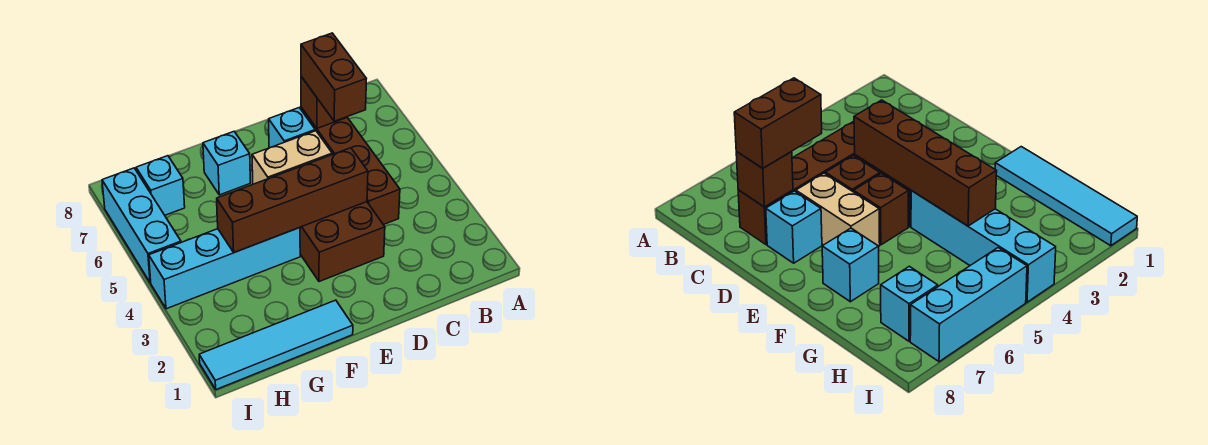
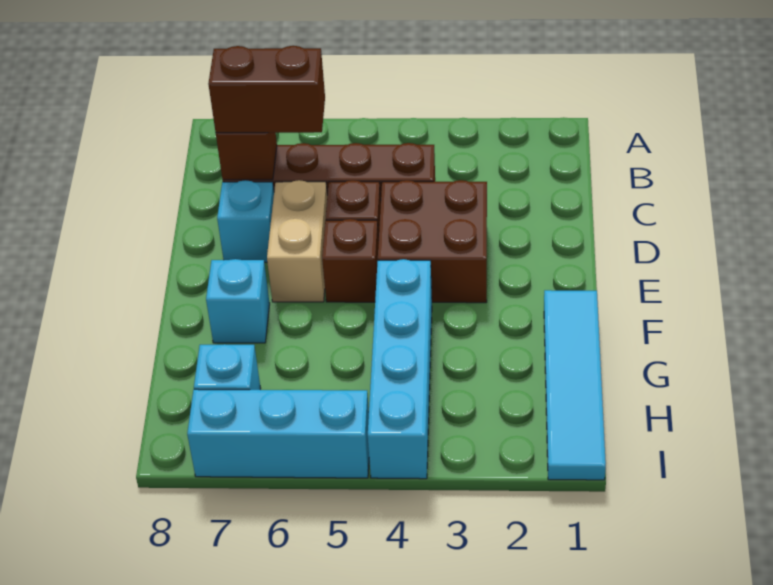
brown brick D4:G4 level 2 -> none

